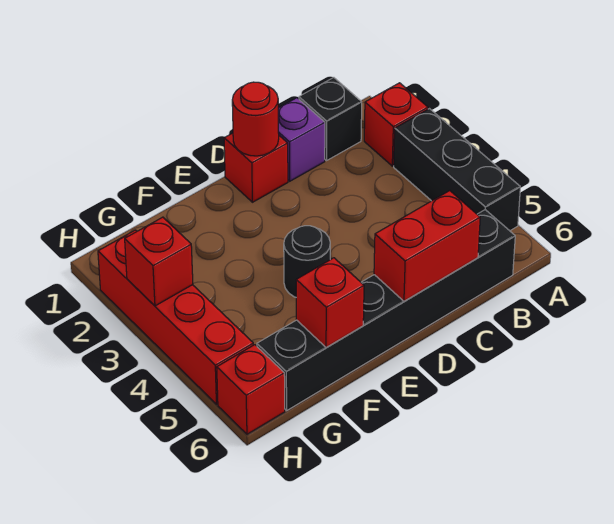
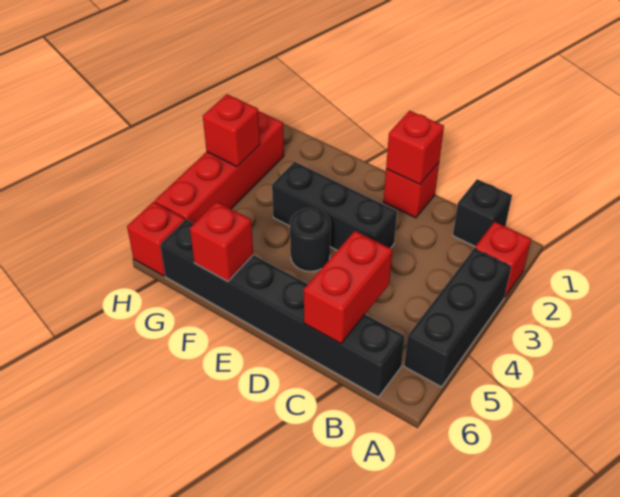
purple brick C1 level 1 -> none
red brick C6:D6 level 2 -> red brick C5:C6 level 2
red round brick D1 level 2 -> red brick D1 level 2
none -> black brick D3:F3 level 1

